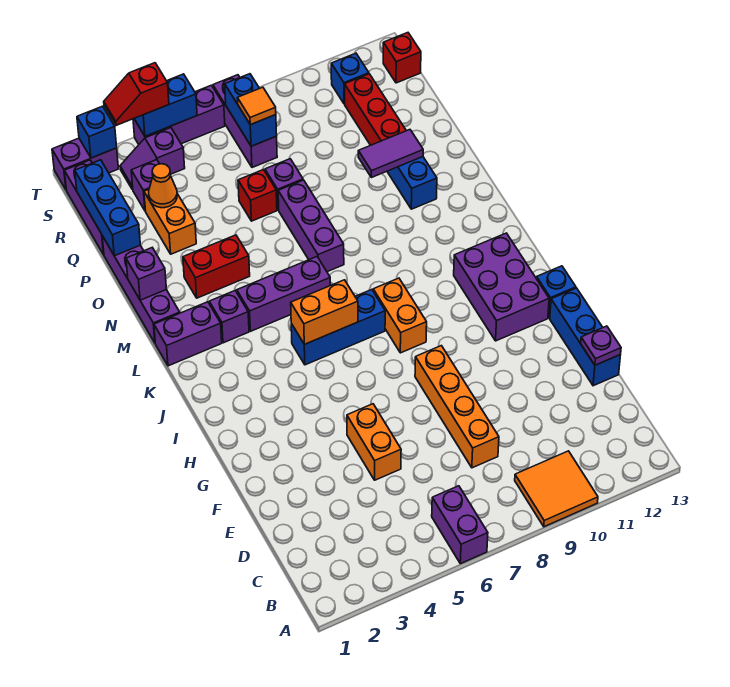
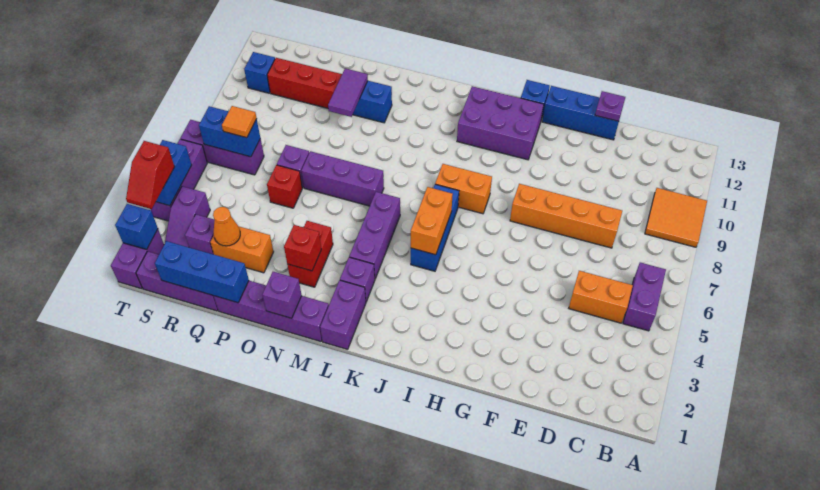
purple brick A6:B6 level 1 -> purple brick B5:B6 level 1
orange brick E5:F5 level 1 -> orange brick C5:D5 level 1
red brick S13 level 1 -> red brick N3 level 2

